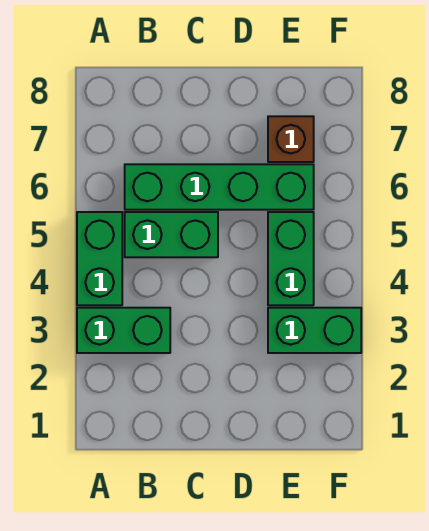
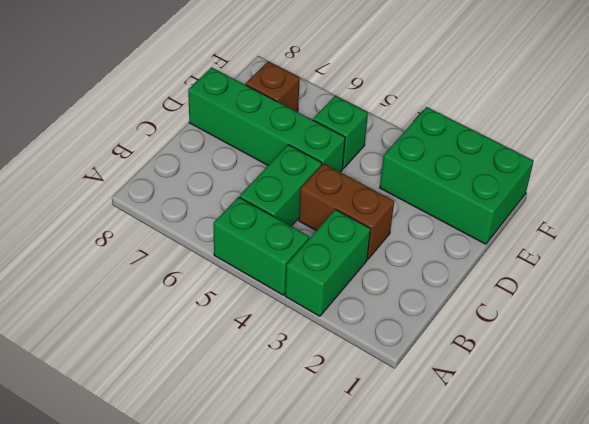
green brick B6:E6 level 1 -> green brick D5:D8 level 1
none -> brown brick C3:C4 level 1
green brick E3:F3 level 1 -> green brick E1:F3 level 1
green brick E4:E5 level 1 -> green brick E5 level 1

